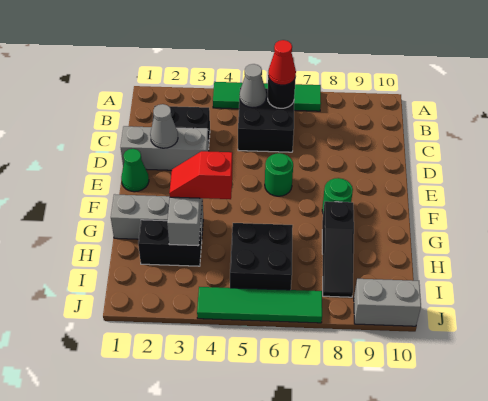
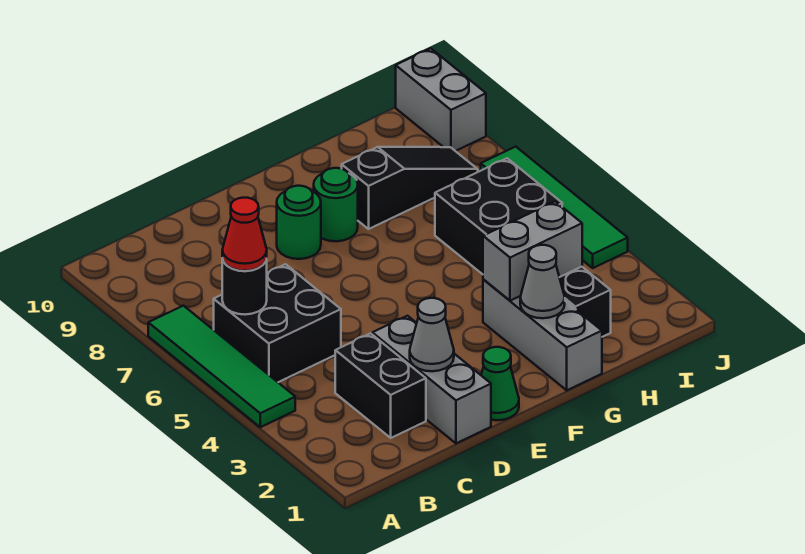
grey cone B5 level 2 -> grey cone G2 level 2
green round brick E6 level 1 -> green round brick E8 level 1
red slope G3:G4 level 3 top 4 -> none

